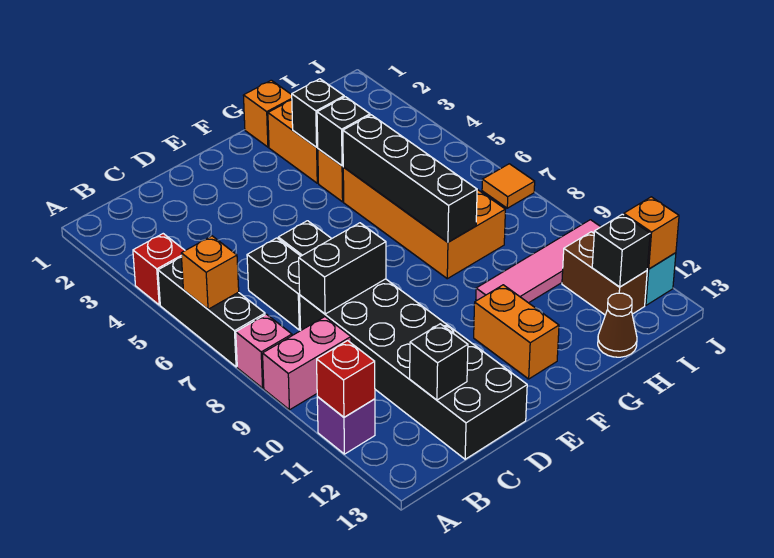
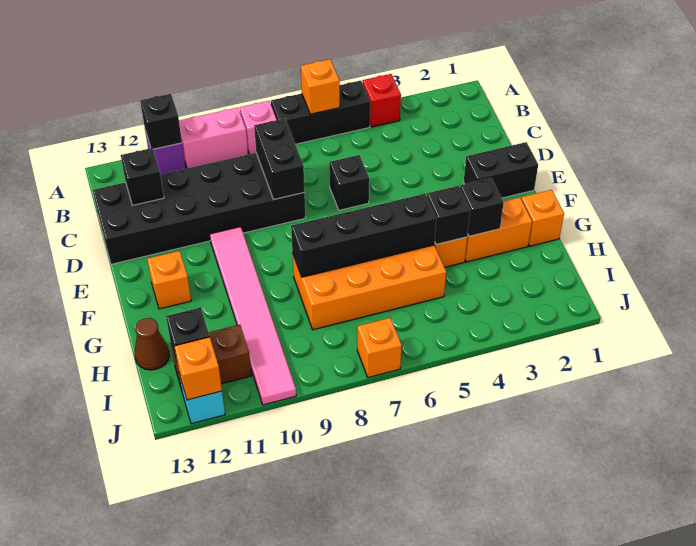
pink brick A9:B9 level 1 -> pink brick A9:A10 level 1
red brick A11 level 2 -> black brick A11 level 2
black brick C6:C7 level 1 -> black brick E1:E2 level 1
orange brick F11:F12 level 1 -> orange brick F12 level 1
pink tile G10:J10 level 1 -> pink tile E10:J10 level 1
orange tile J7 level 1 -> orange brick J7 level 1

